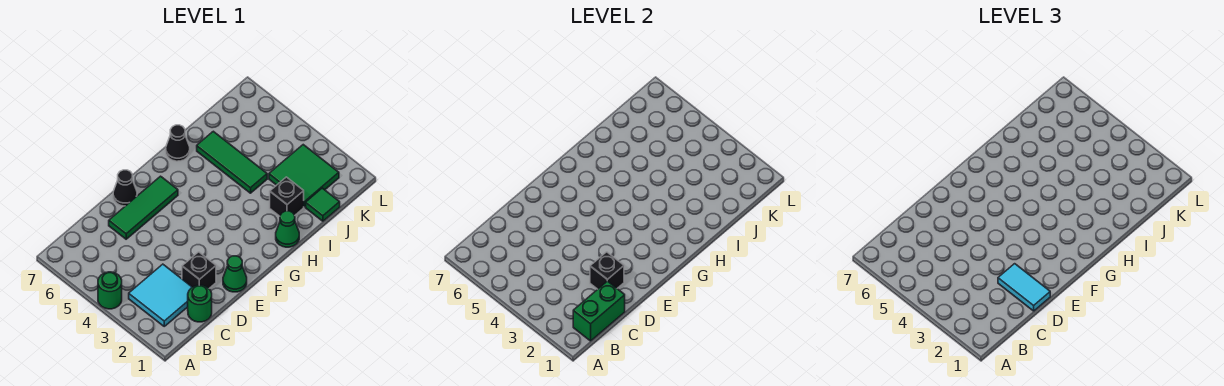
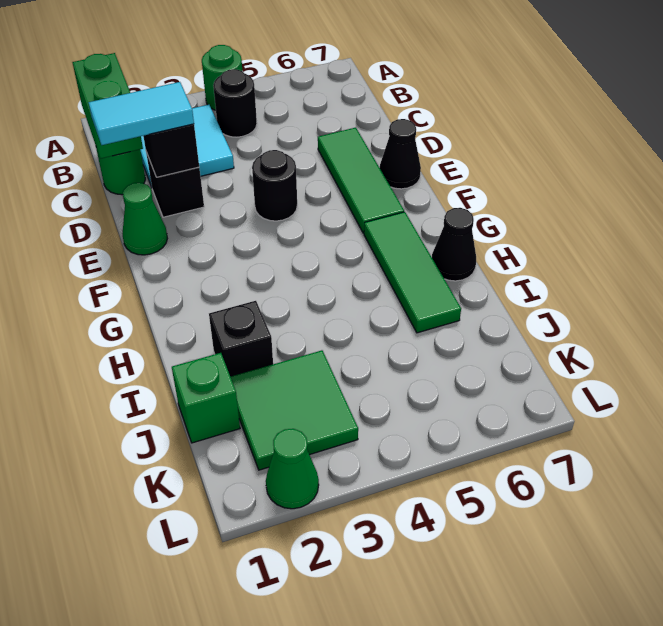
none -> black round brick B4 level 1
none -> black round brick E4 level 1
green cone H1 level 1 -> green cone L2 level 1
green tile I4:I6 level 1 -> green tile G6:I6 level 1
green tile J1 level 1 -> green brick J1 level 1

